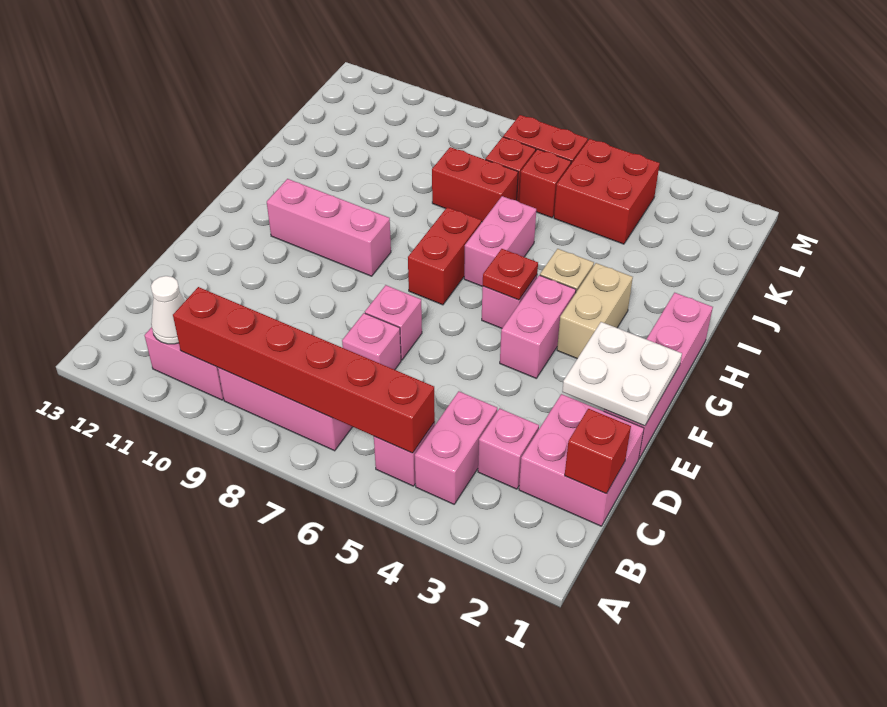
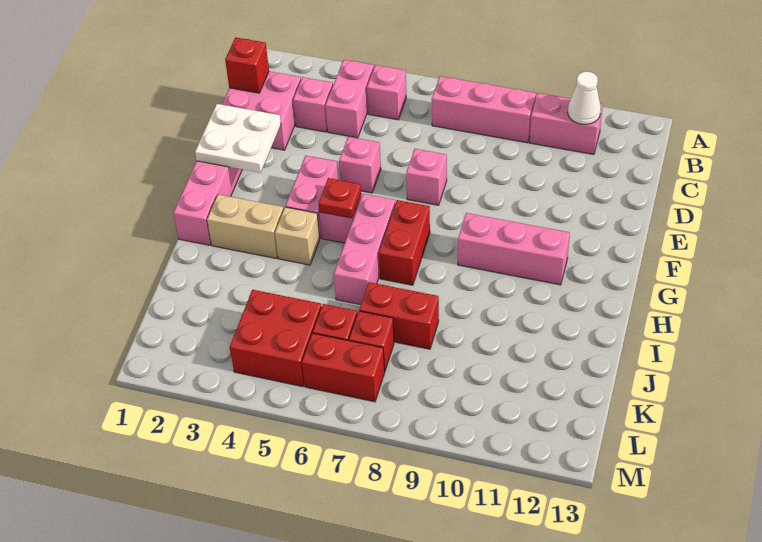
red brick B5:B10 level 2 -> none
pink brick D7 level 1 -> pink brick E5 level 1
tan brick G3:H3 level 1 -> tan brick H2:H3 level 1
pink brick H6:I6 level 1 -> pink brick G6:I6 level 1

